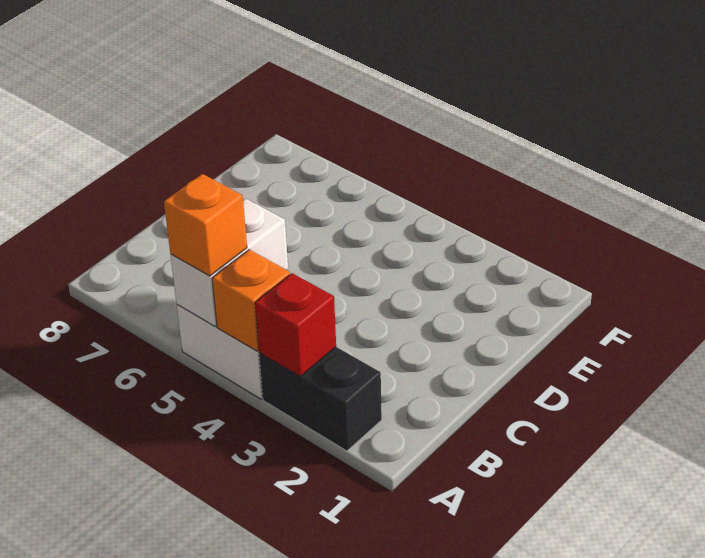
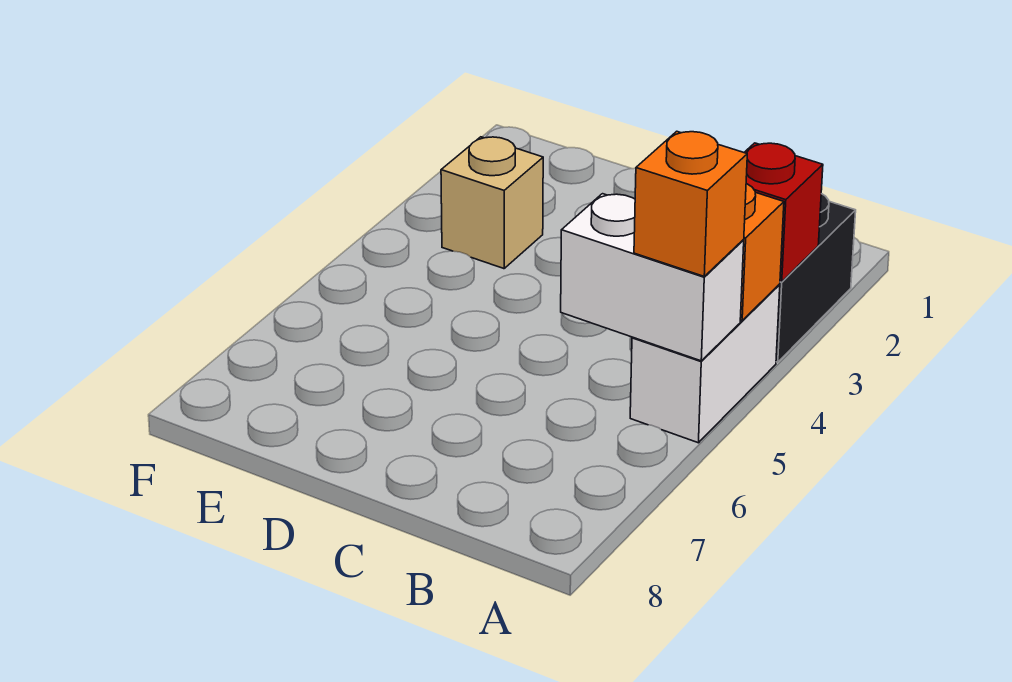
none -> tan brick E3 level 1

